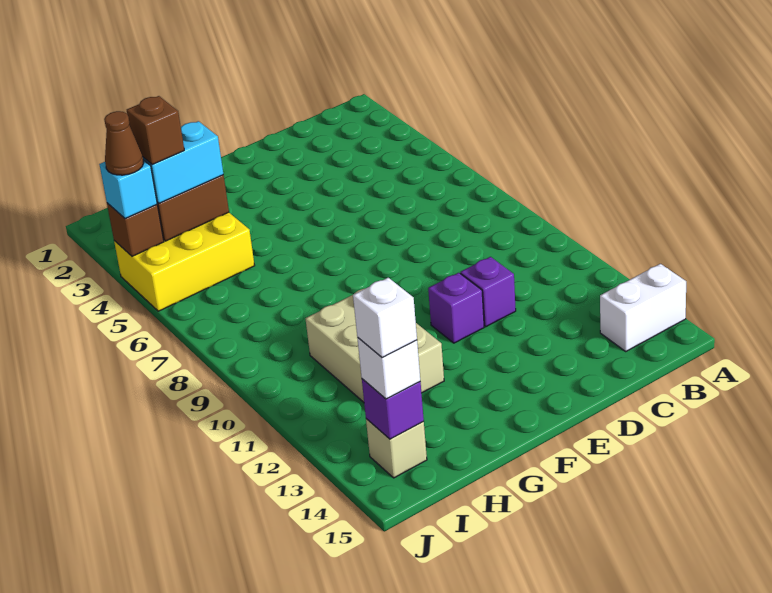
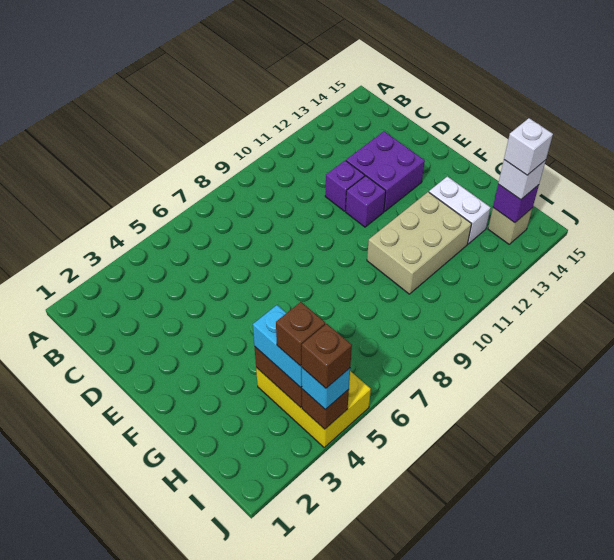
white brick A14:B14 level 1 -> white brick G13:H13 level 1
none -> purple brick D12:E13 level 1
brown cone J4 level 4 -> brown brick J4 level 4

